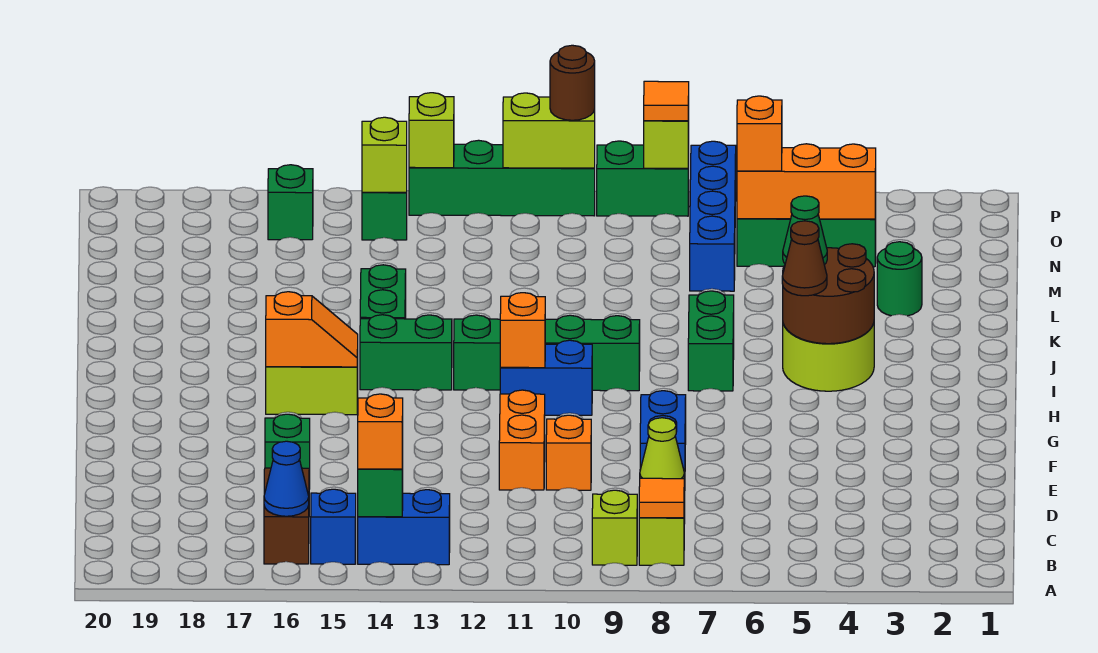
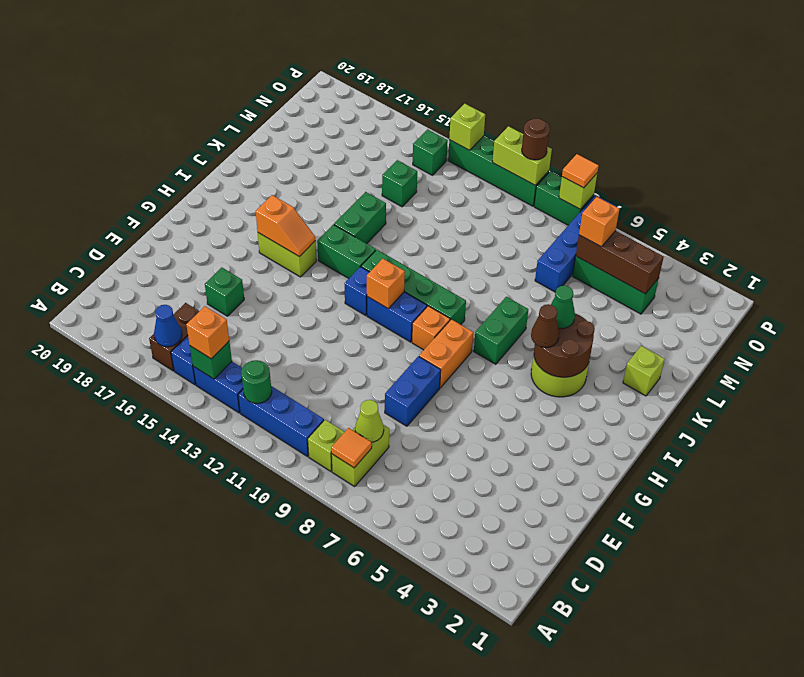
none -> blue brick B10:B12 level 1
orange brick E10 level 1 -> orange brick H9 level 1
orange brick E11:F11 level 1 -> orange brick G8:H8 level 1
none -> blue brick H12 level 1
green round brick L3 level 1 -> green round brick B12 level 2
orange brick N4:N6 level 2 -> brown brick N4:N6 level 2
lime brick O14 level 2 -> lime brick K2 level 1
green brick O16 level 1 -> green brick M14 level 1

